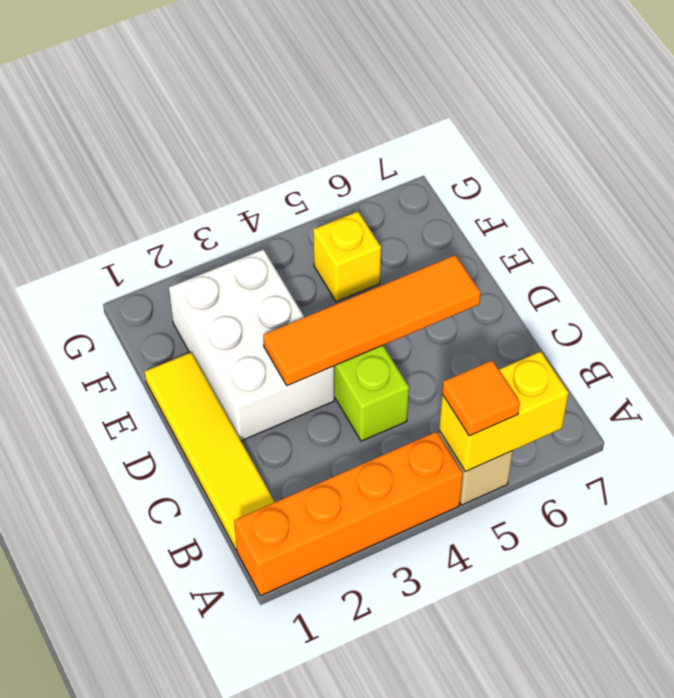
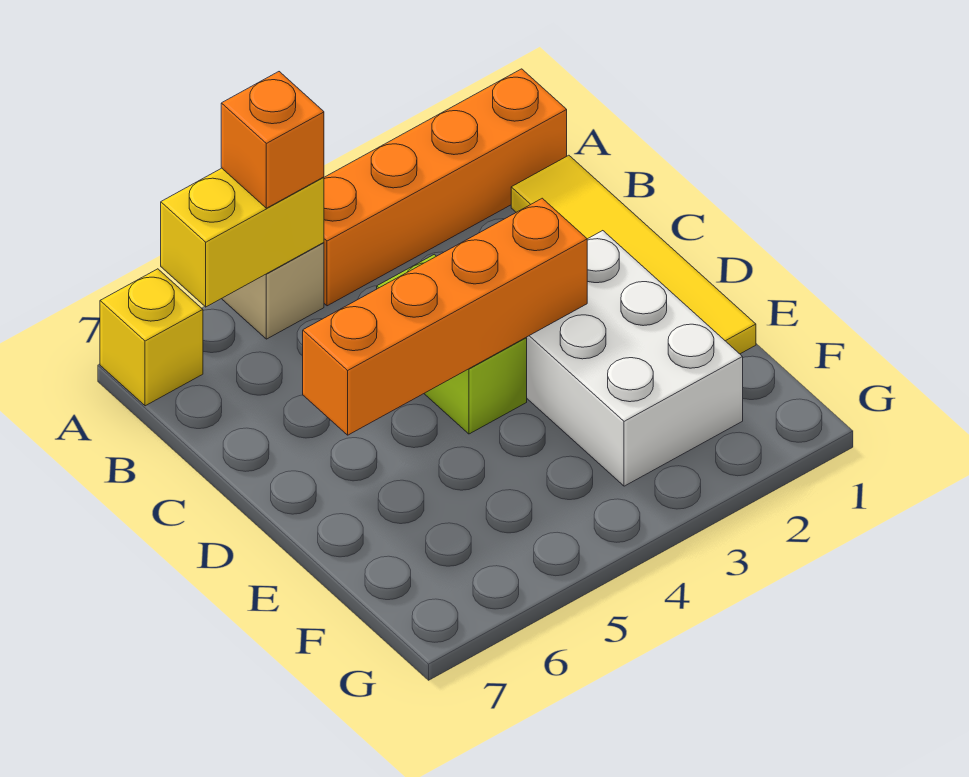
orange tile A5 level 3 -> orange brick A5 level 3
orange tile D3:D6 level 2 -> orange brick D3:D6 level 2
yellow brick F5 level 1 -> yellow brick A7 level 1

